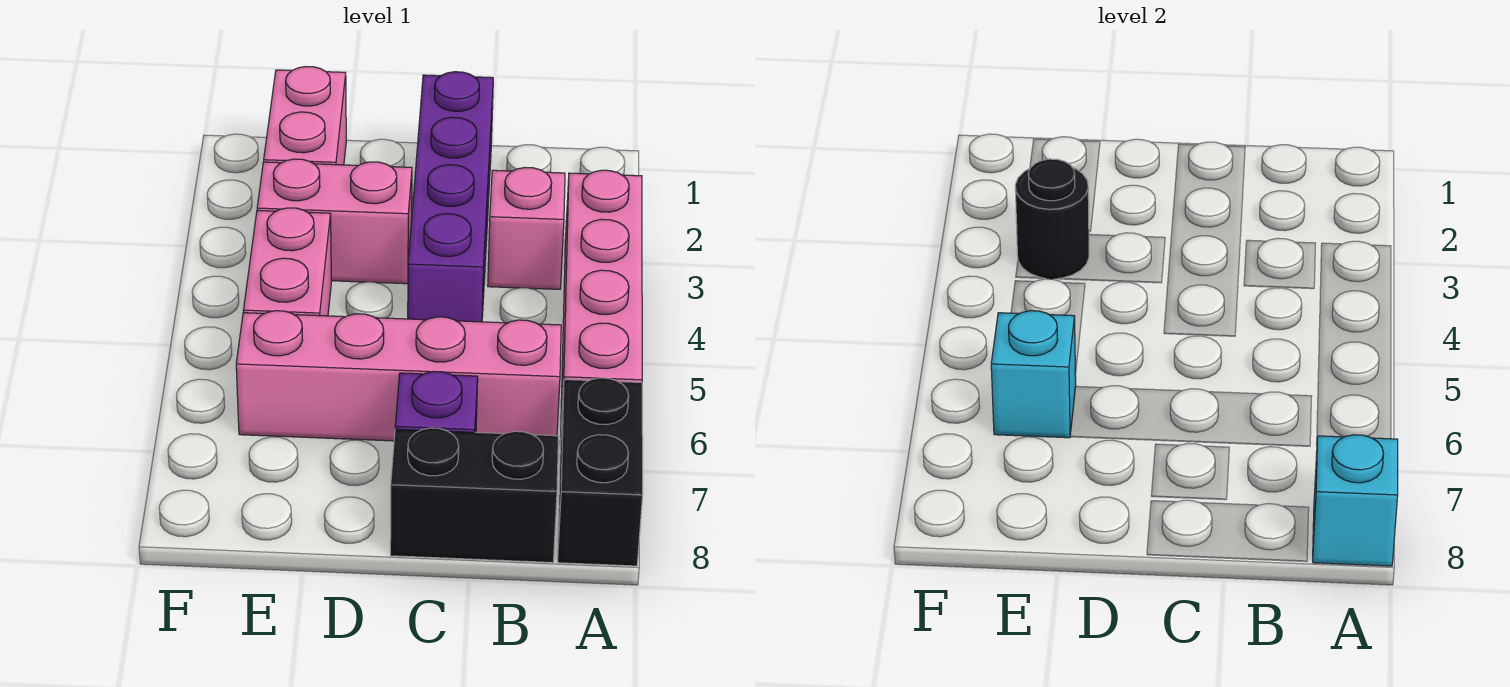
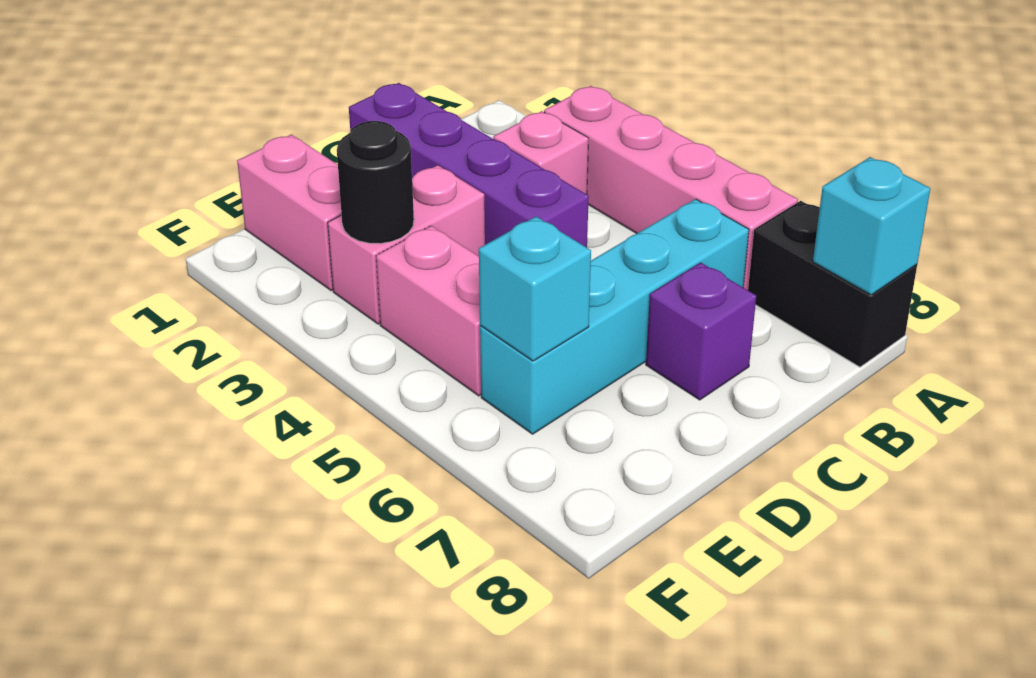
pink brick B6:E6 level 1 -> cyan brick B6:E6 level 1
black brick B8:C8 level 1 -> none

